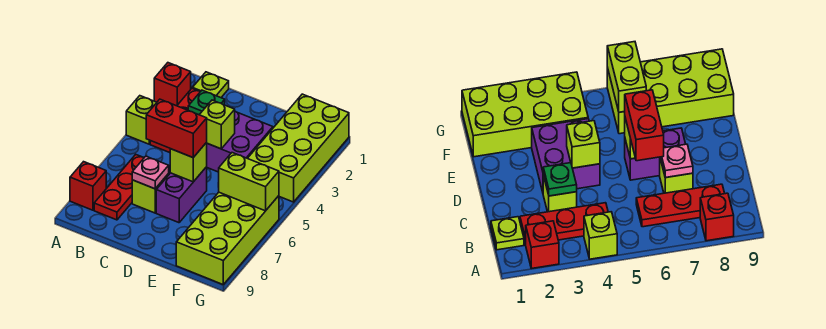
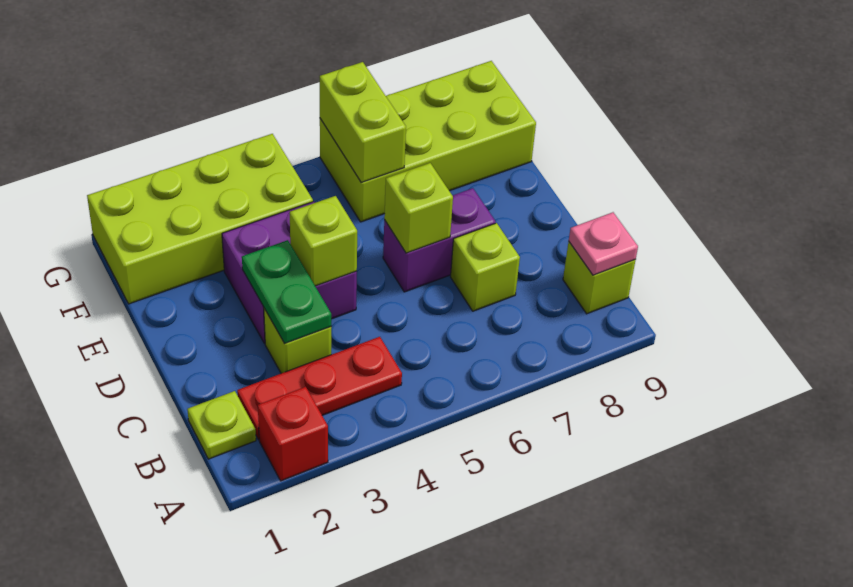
lime brick A4 level 1 -> lime brick B9 level 1
red brick A8 level 1 -> none
red plate B6:B8 level 1 -> none
green plate C3 level 2 -> green plate C3:D3 level 2
red brick C6:D6 level 3 -> none
pink plate C7 level 2 -> pink plate B9 level 2

